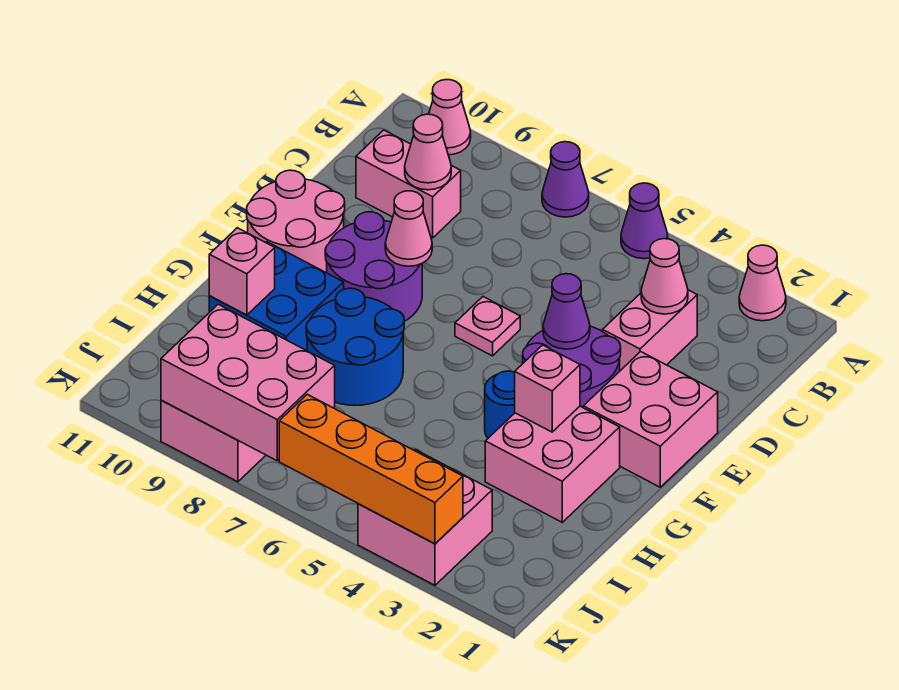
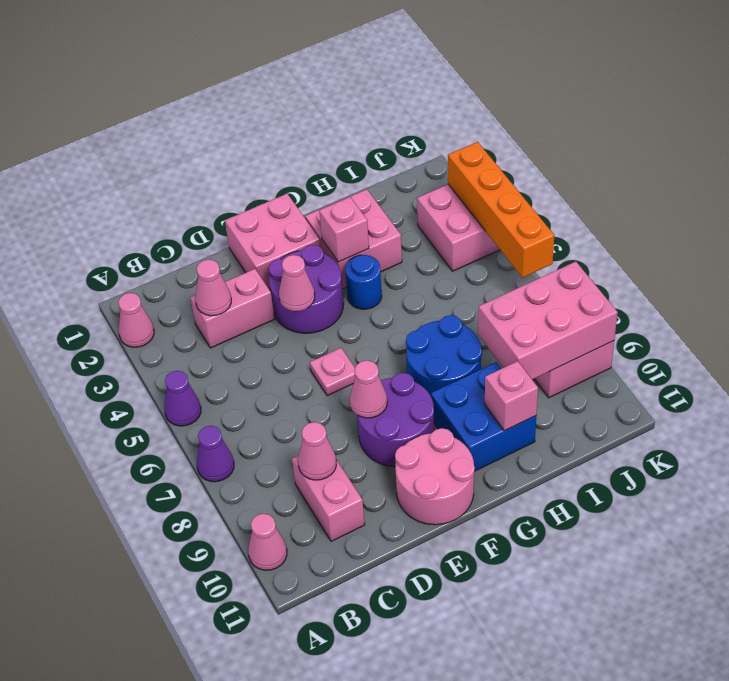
purple cone E4 level 2 -> pink cone E4 level 2
pink brick J7:K9 level 2 -> pink brick I8:K9 level 2

